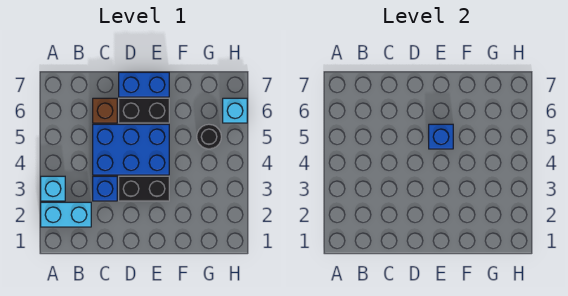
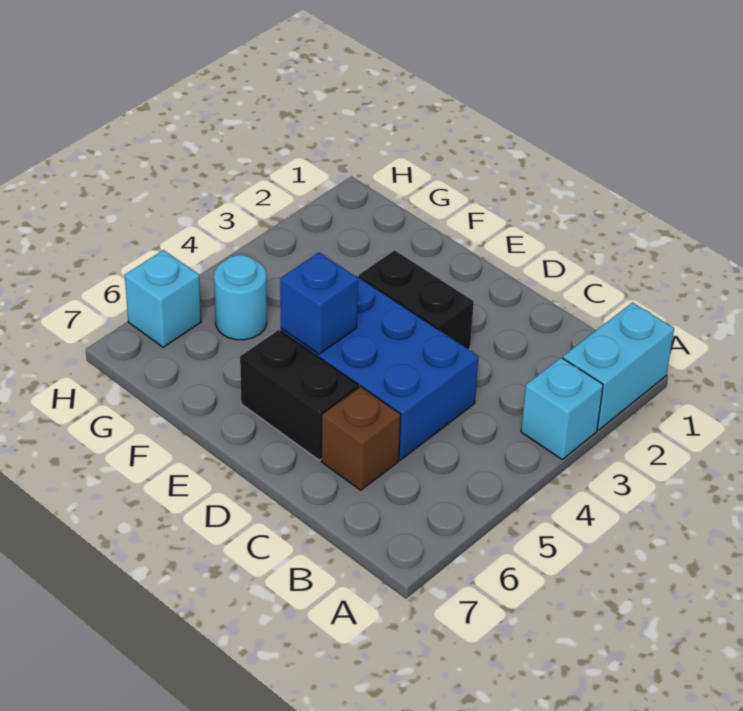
cyan brick A2:B2 level 1 -> cyan brick A1:A2 level 1
blue brick C3 level 1 -> none
blue brick D7:E7 level 1 -> none
black round brick G5 level 1 -> cyan round brick G5 level 1

